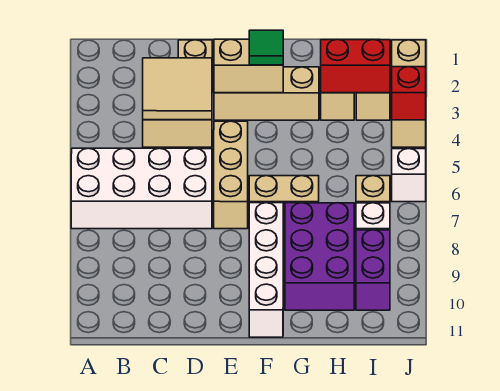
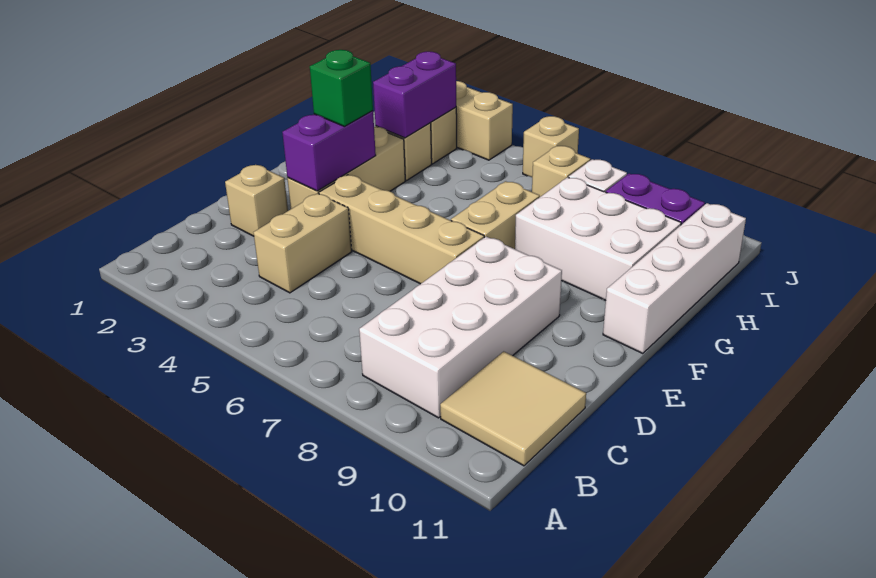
white brick A6:D7 level 1 -> white brick B8:E9 level 1
tan tile C3:D4 level 2 -> tan tile B10:C11 level 1
tan brick E3:F3 level 2 -> purple brick E3:F3 level 2
tan brick E5:E7 level 1 -> tan brick E4:E7 level 1
green tile F3 level 3 -> green brick F3 level 3
white brick F8:F11 level 1 -> white brick F11:I11 level 1
purple brick G8:H10 level 1 -> white brick G8:H10 level 1
red brick H3:I3 level 2 -> purple brick H3:I3 level 2
red brick J4 level 2 -> none
white brick J6 level 1 -> tan brick J6 level 1

